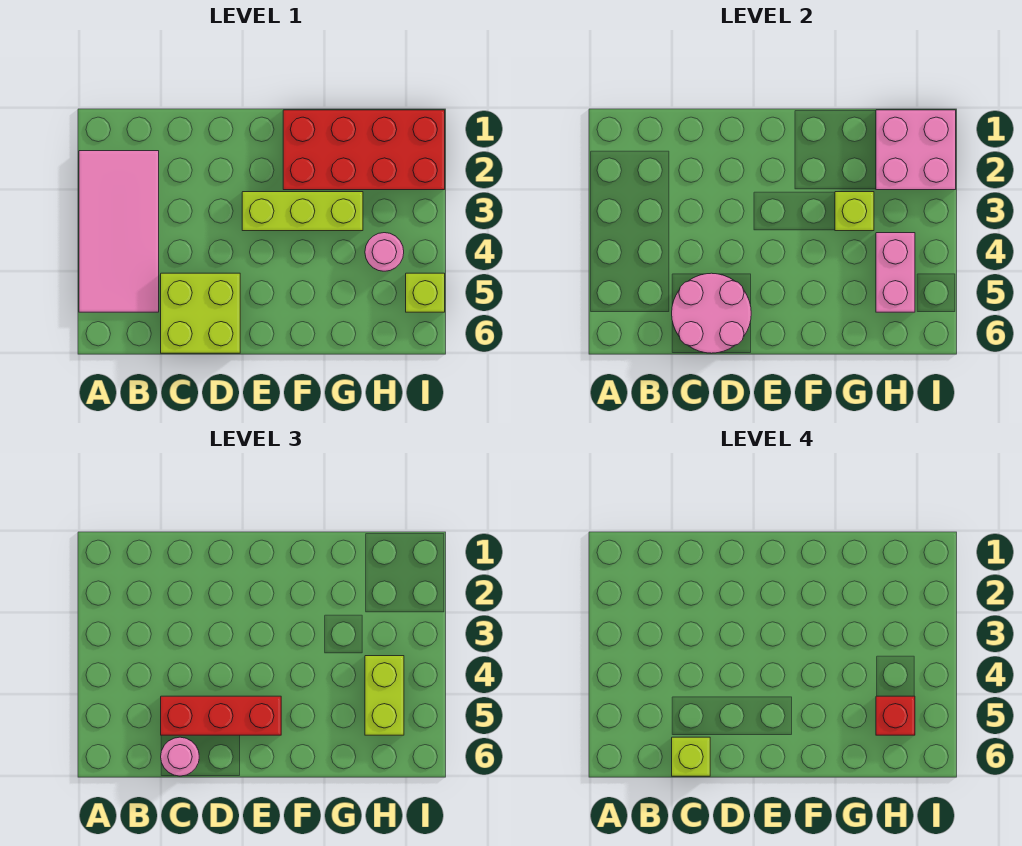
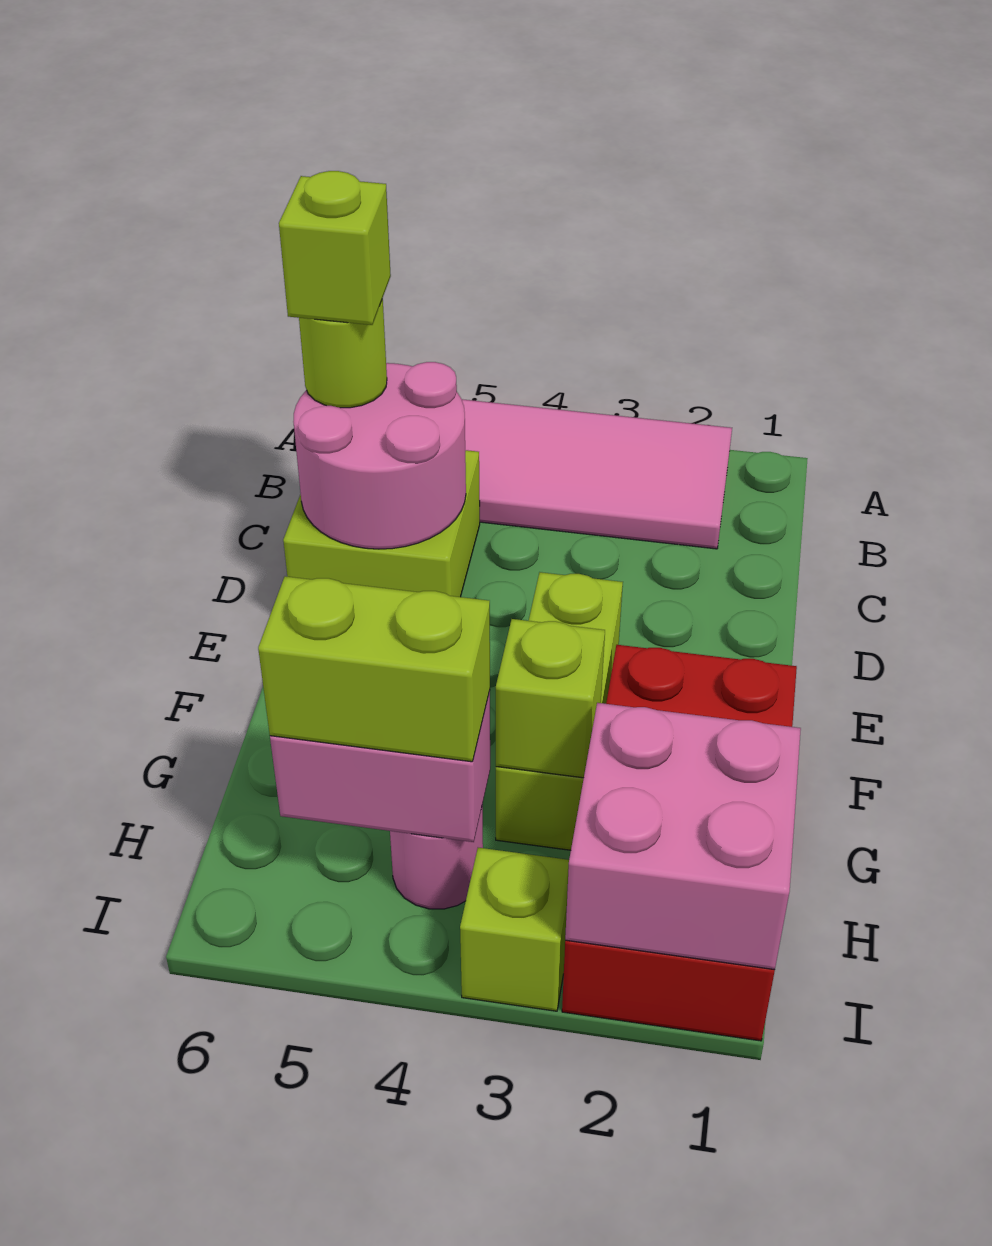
red brick C5:E5 level 3 -> none
pink round brick C6 level 3 -> lime round brick C6 level 3
red brick H5 level 4 -> none
lime brick I5 level 1 -> lime brick I3 level 1

